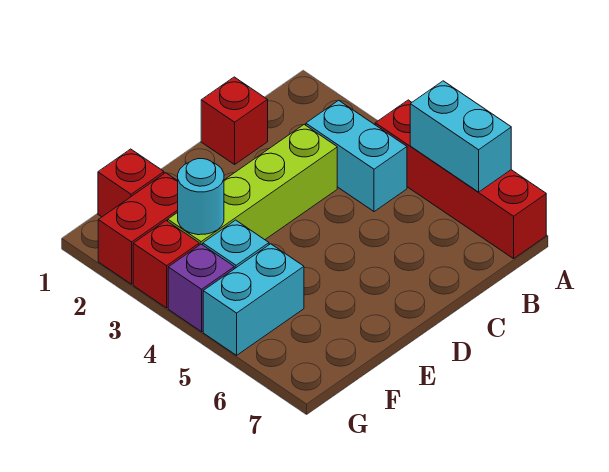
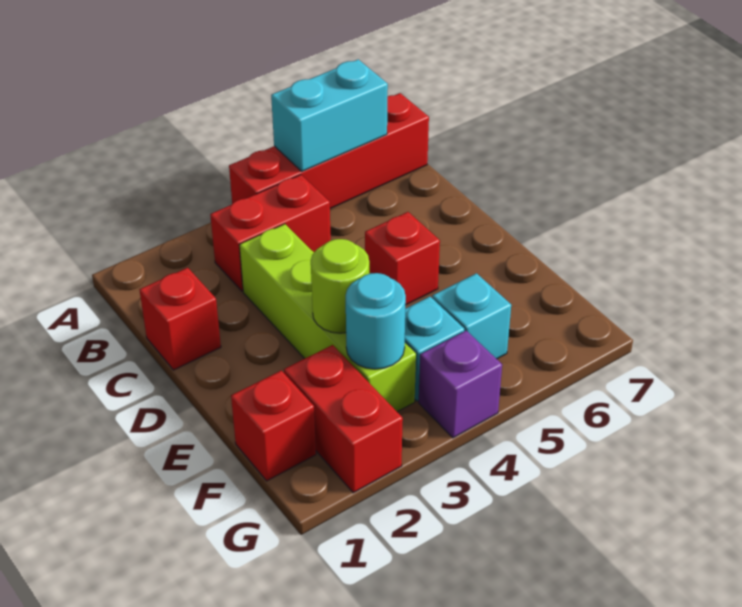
cyan brick B3:B4 level 1 -> red brick B3:B4 level 1
none -> lime round brick E3 level 2
cyan brick F5:G5 level 1 -> cyan brick F5 level 1
red brick G3 level 1 -> red brick D5 level 1

